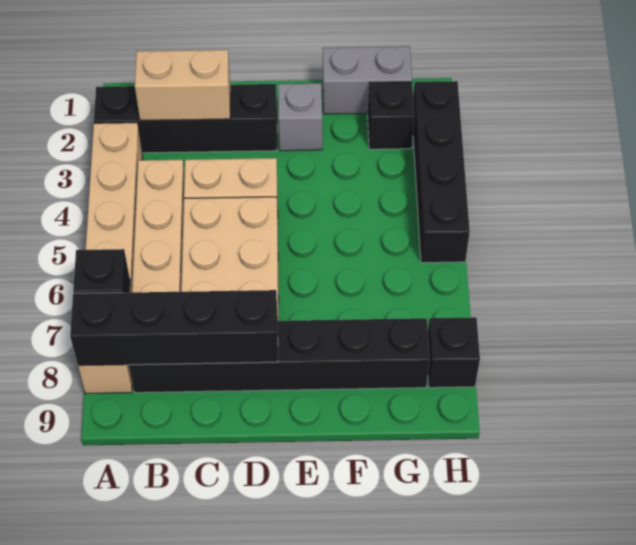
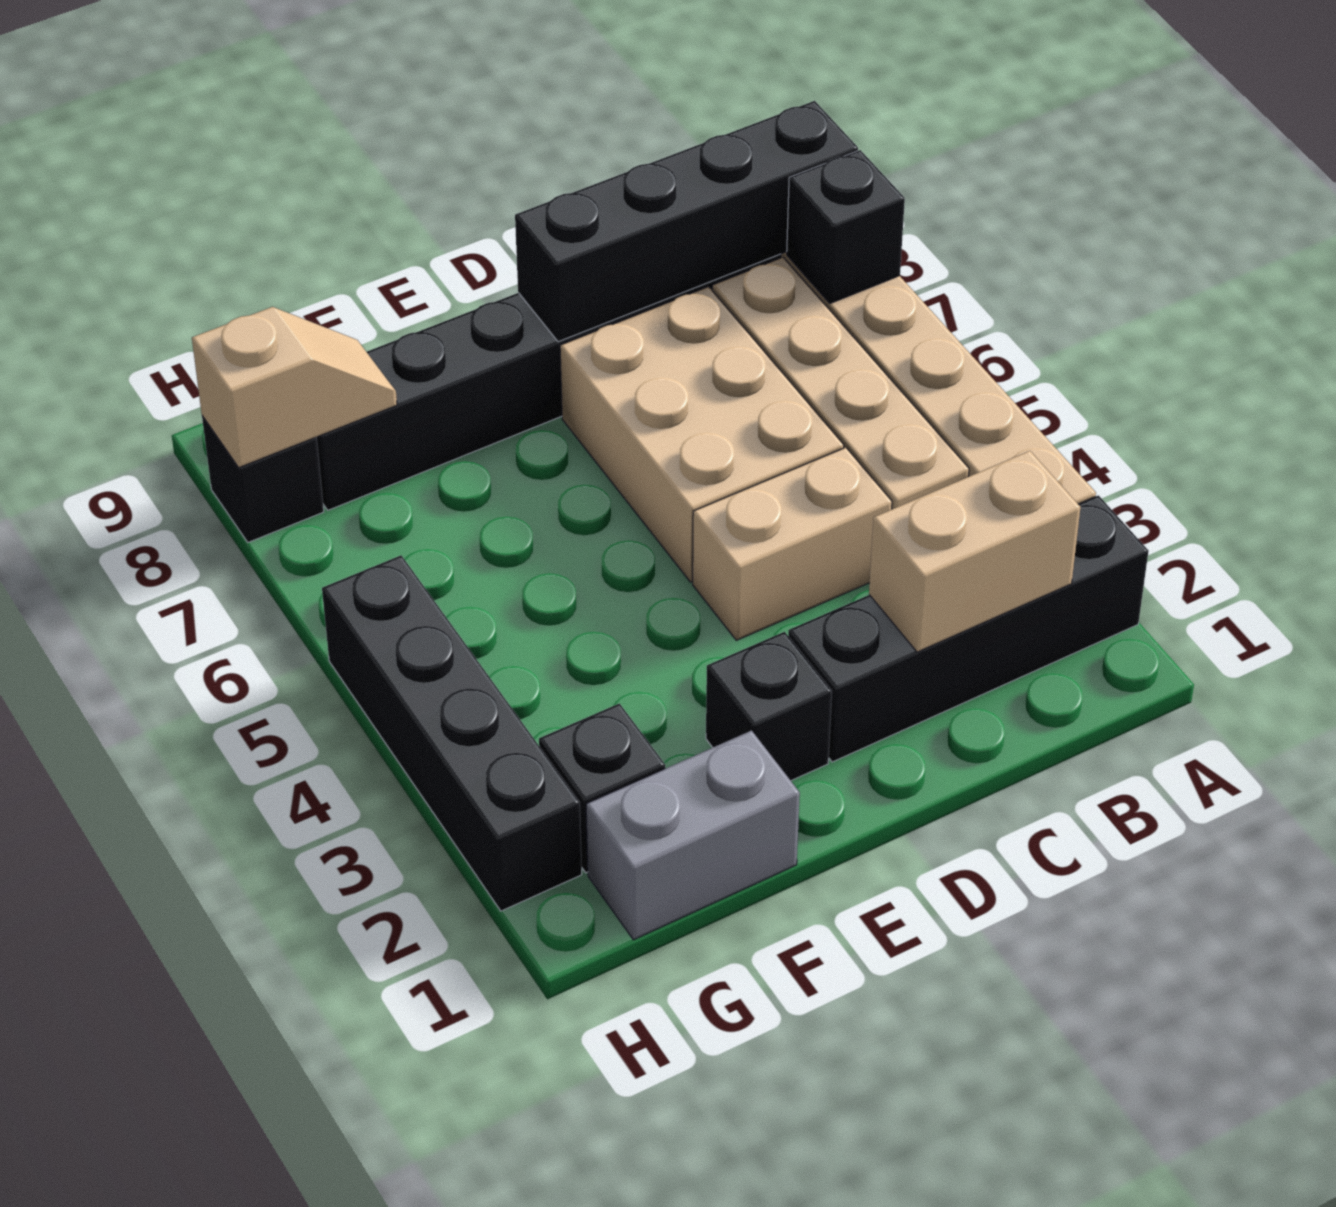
grey brick E2 level 1 -> black brick E2 level 1
none -> tan slope G8:H8 level 2 top H

